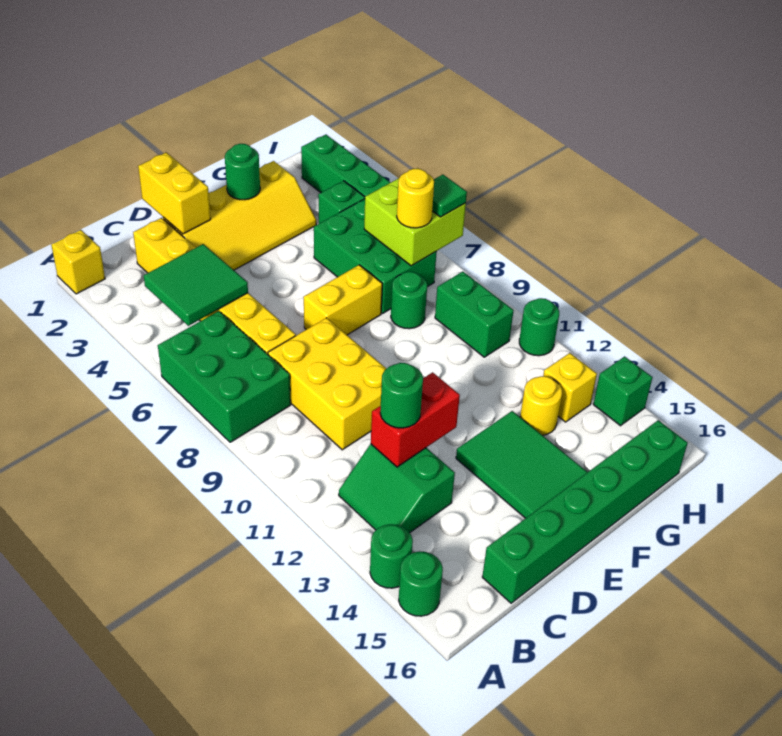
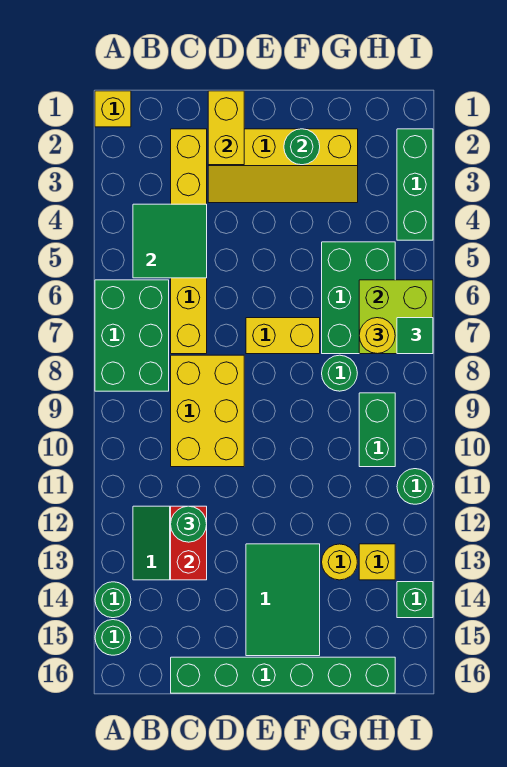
red brick C12:D12 level 2 -> red brick C12:C13 level 2
green brick H4 level 1 -> none

